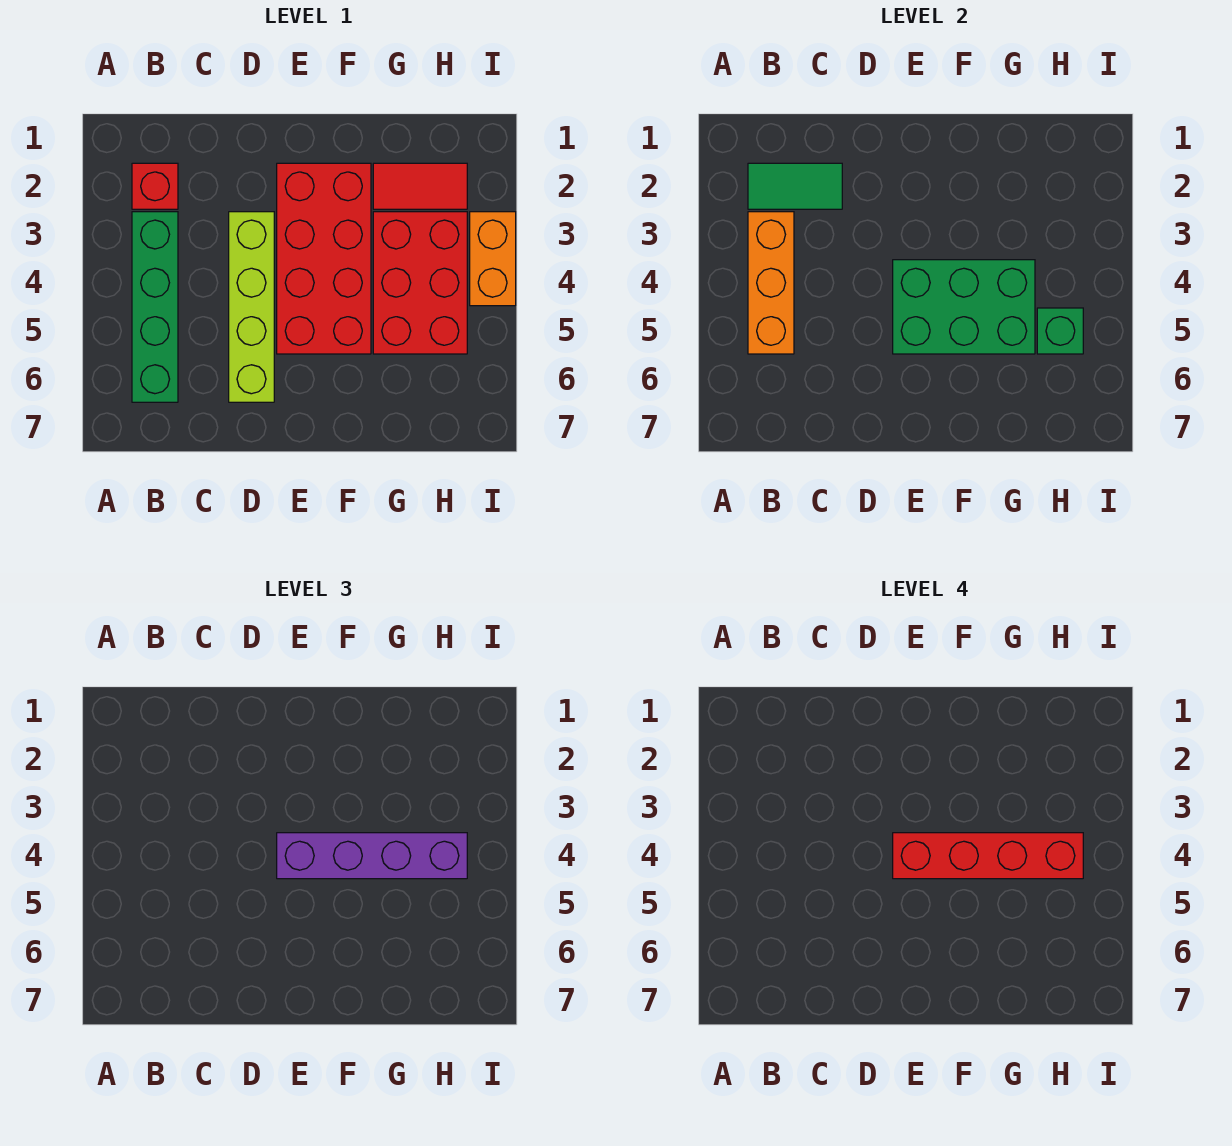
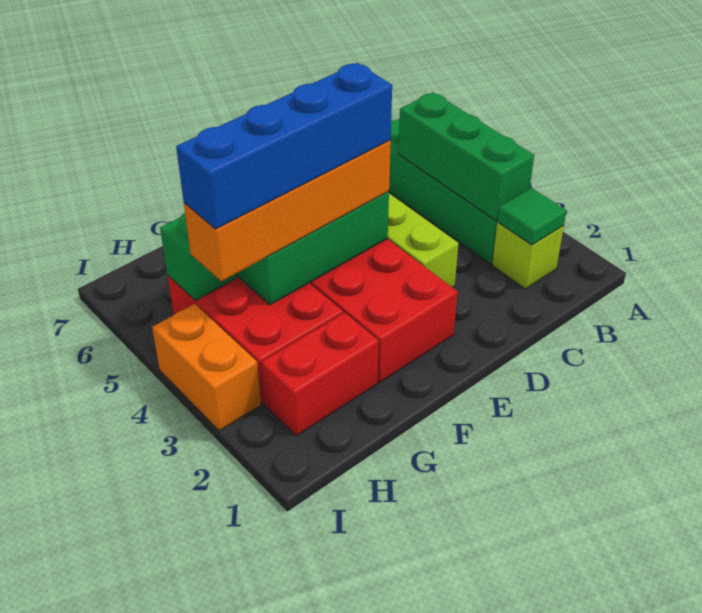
red brick B2 level 1 -> lime brick B2 level 1
green tile B2:C2 level 2 -> green tile B2 level 2
orange brick B3:B5 level 2 -> green brick B3:B5 level 2
purple brick E4:H4 level 3 -> orange brick E4:H4 level 3
red brick E4:H4 level 4 -> blue brick E4:H4 level 4
red tile G2:H2 level 1 -> red brick G2:H2 level 1

